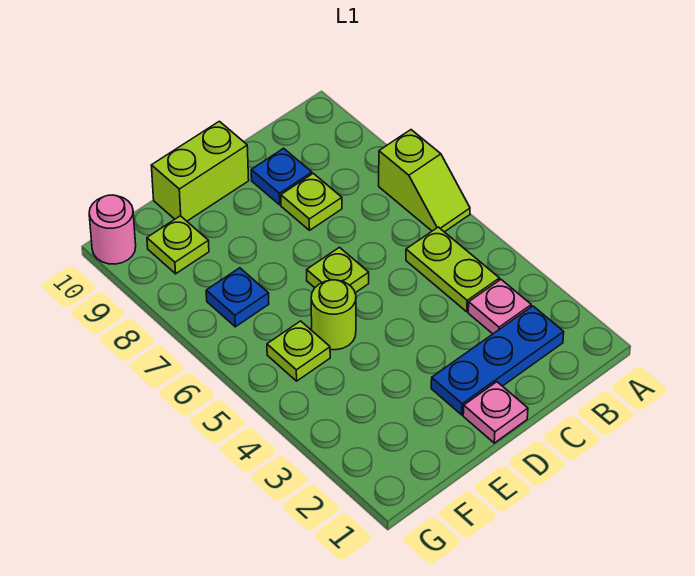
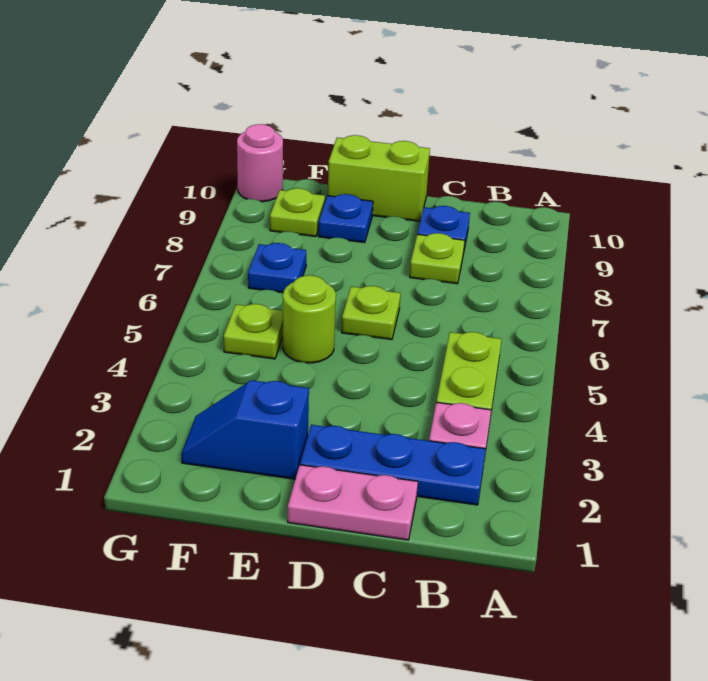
lime slope A6:A7 level 1 top 7 -> none
pink plate D1 level 1 -> pink plate C1:D1 level 1
none -> blue slope E2:F2 level 1 top E
none -> blue plate E9 level 1

